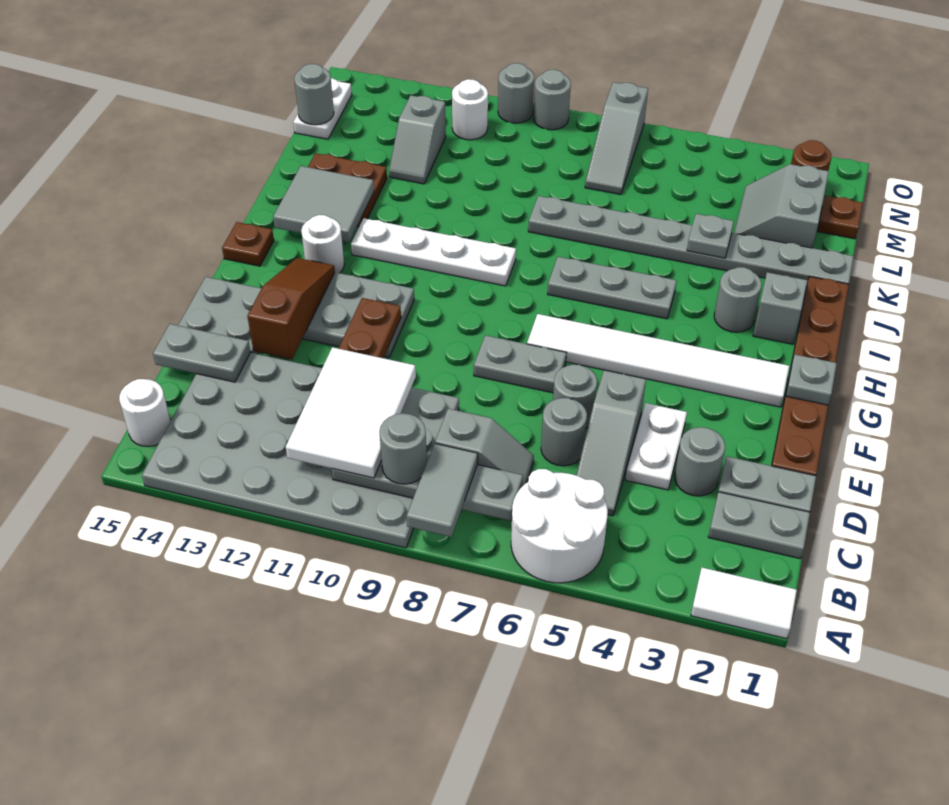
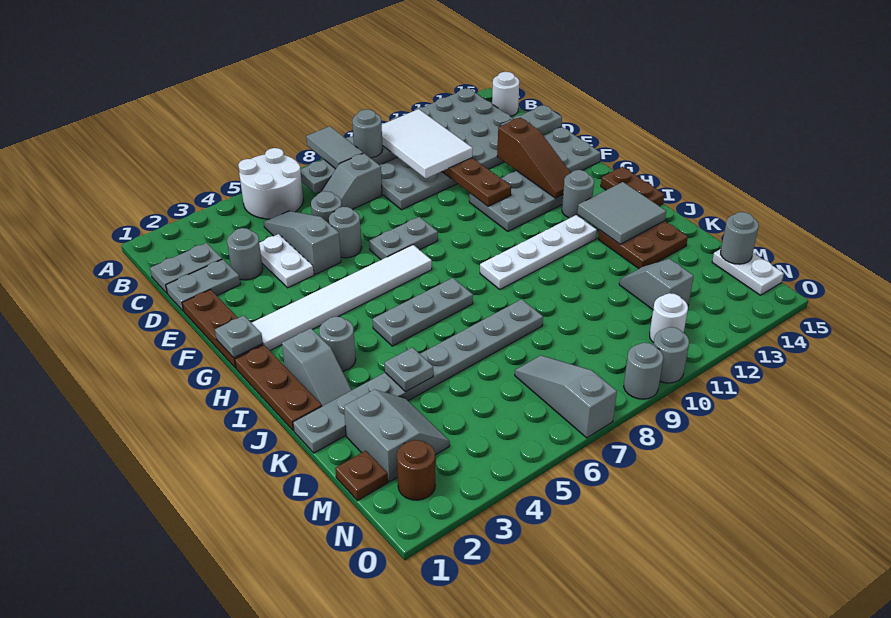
white tile A1:A2 level 1 -> none
white round brick H13 level 1 -> grey round brick H13 level 1
brown plate H15 level 1 -> brown plate H15:I15 level 1

